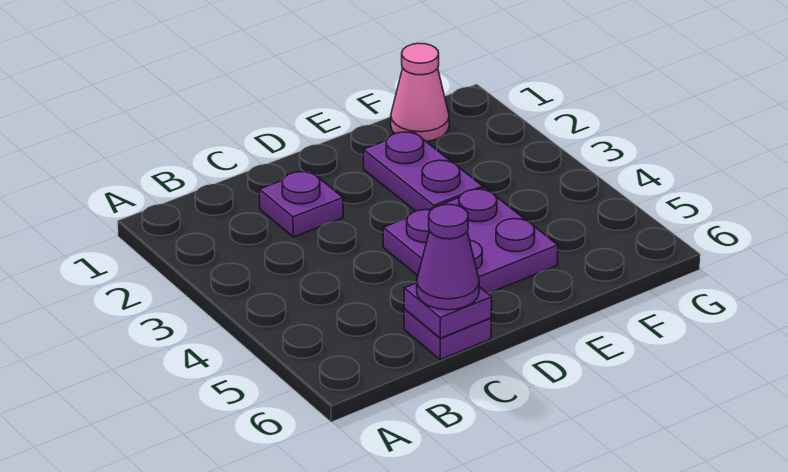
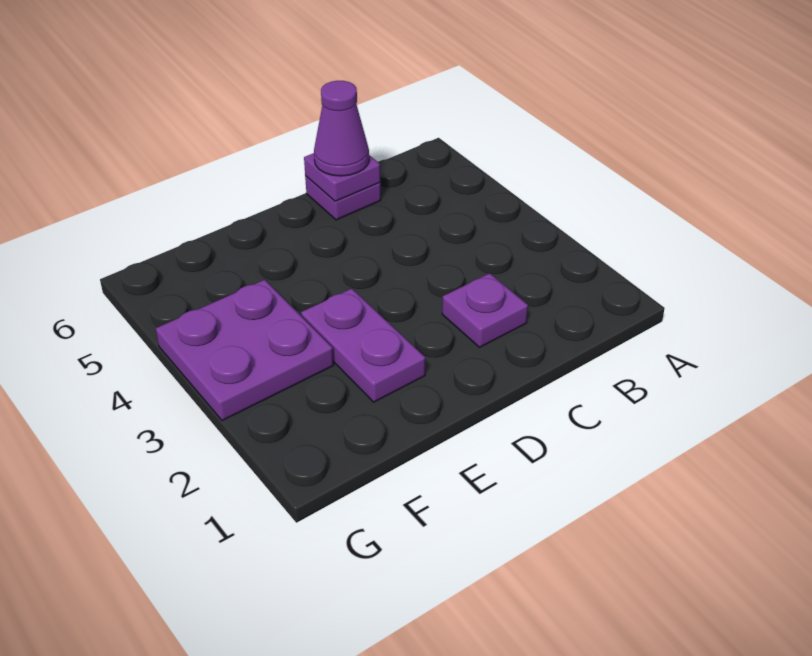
purple plate D4:E5 level 1 -> purple plate F3:G4 level 1
pink cone F1 level 1 -> none

